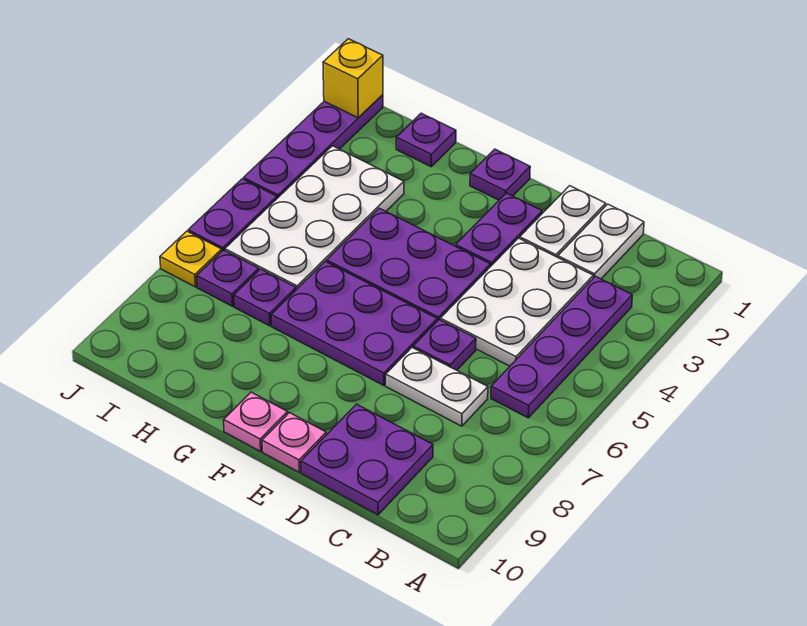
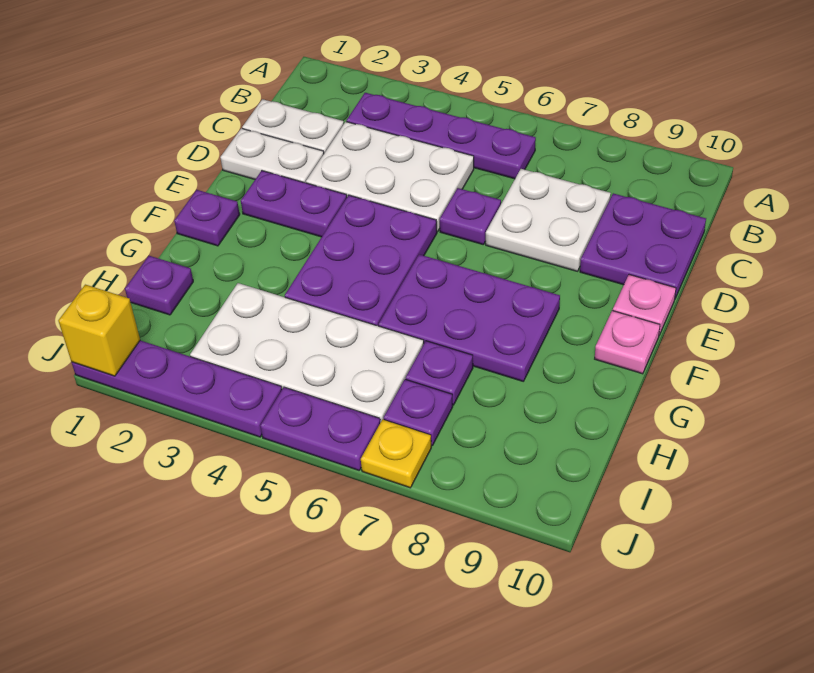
white plate C7:D7 level 1 -> white plate C7:D8 level 1
purple plate E6:G7 level 1 -> purple plate F6:G8 level 1

